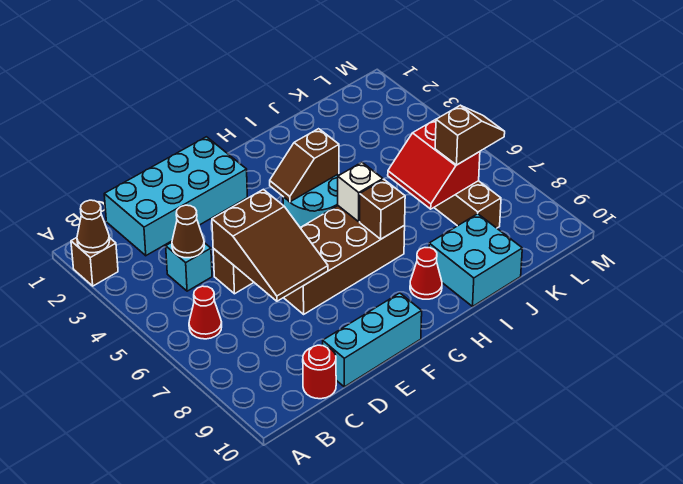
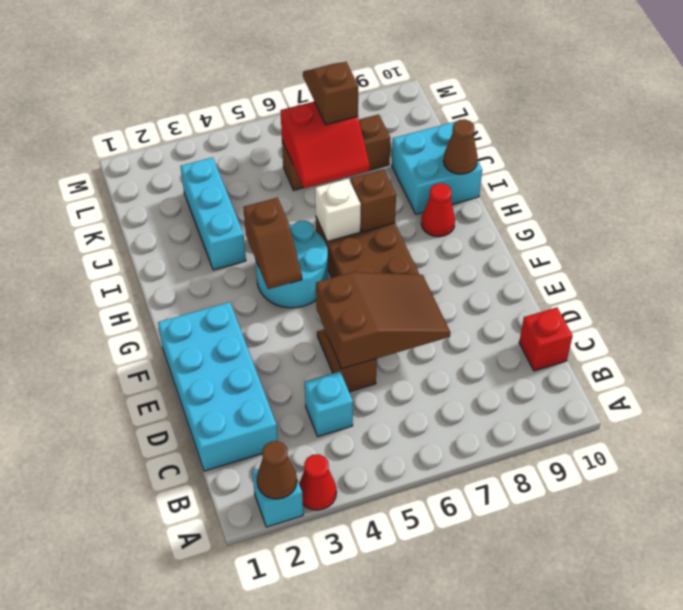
brown brick A2 level 1 -> cyan brick A2 level 1
red cone B6 level 1 -> red cone A3 level 1
brown cone C4 level 2 -> brown cone I10 level 2
red round brick C10 level 1 -> red brick C10 level 1
cyan brick D10:F10 level 1 -> cyan brick I3:K3 level 1

